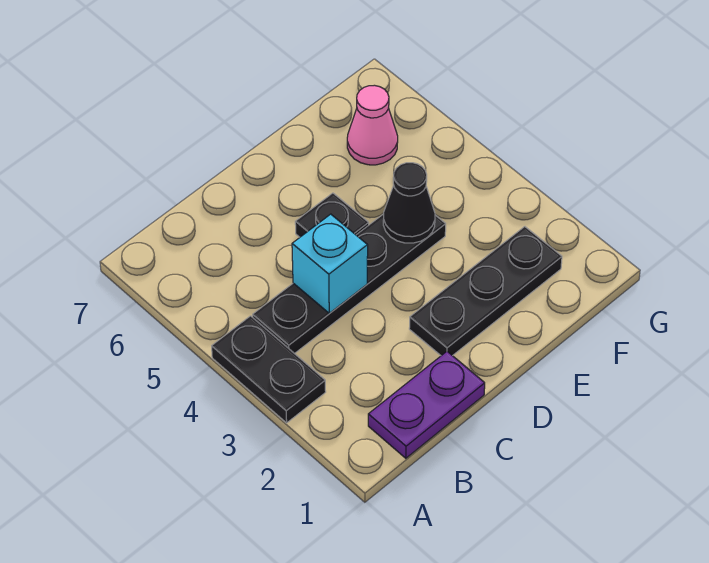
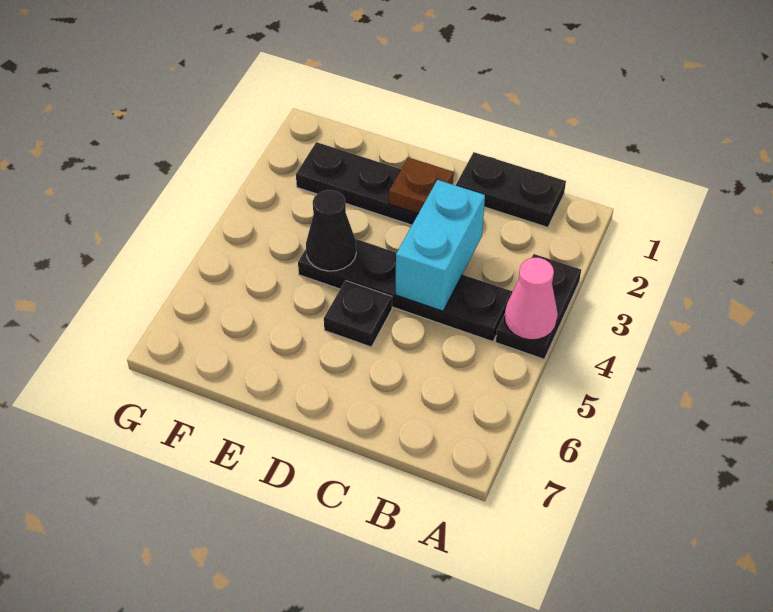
purple plate B1:C1 level 1 -> black plate B1:C1 level 1
cyan brick C4 level 2 -> cyan brick C3:C4 level 2
none -> brown plate D2 level 2
pink cone F6 level 1 -> pink cone A4 level 2

